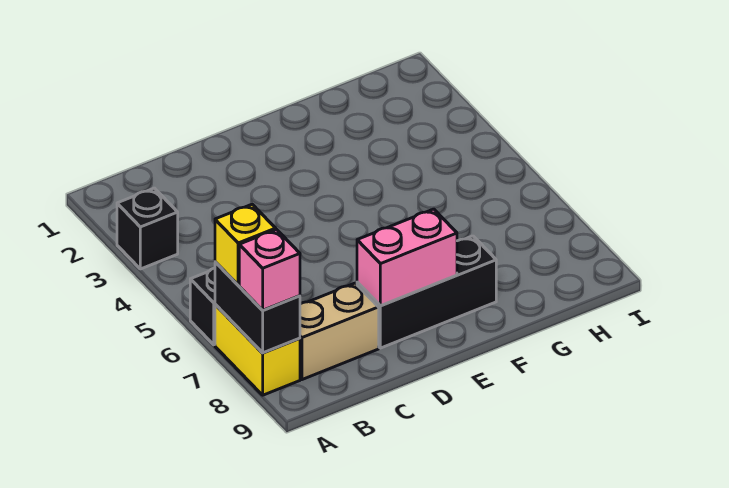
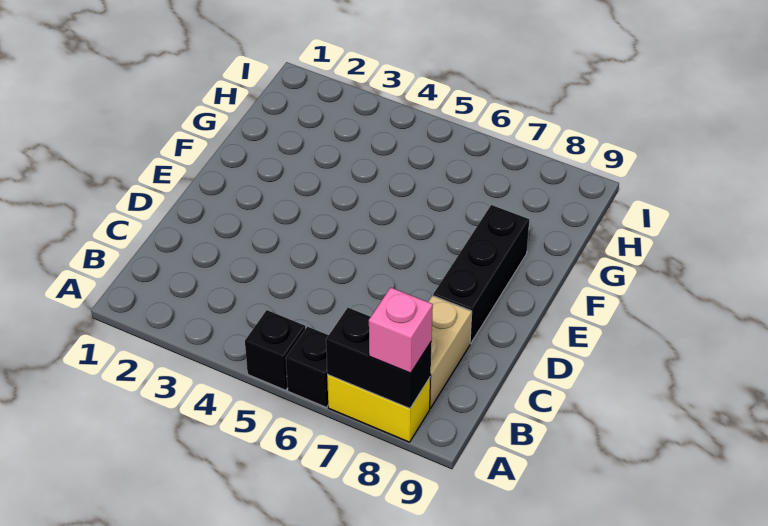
black brick A3 level 1 -> black brick A5 level 1
yellow brick A7 level 3 -> none
pink brick D8:E8 level 2 -> none

